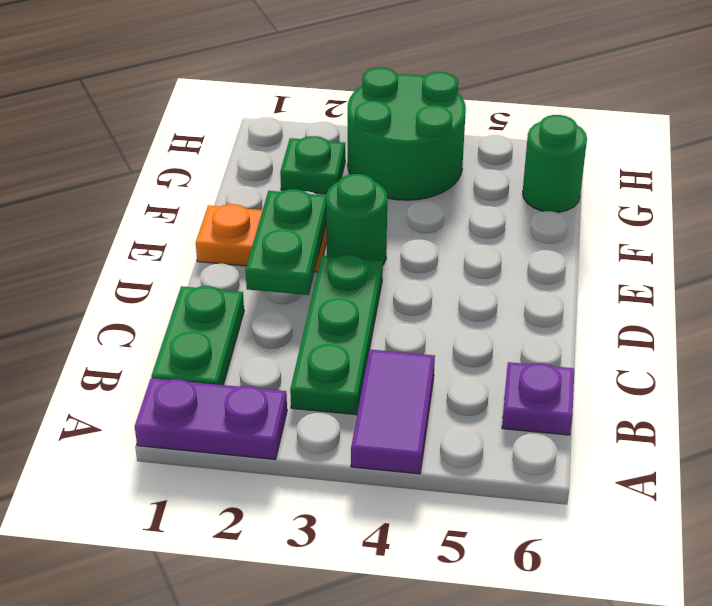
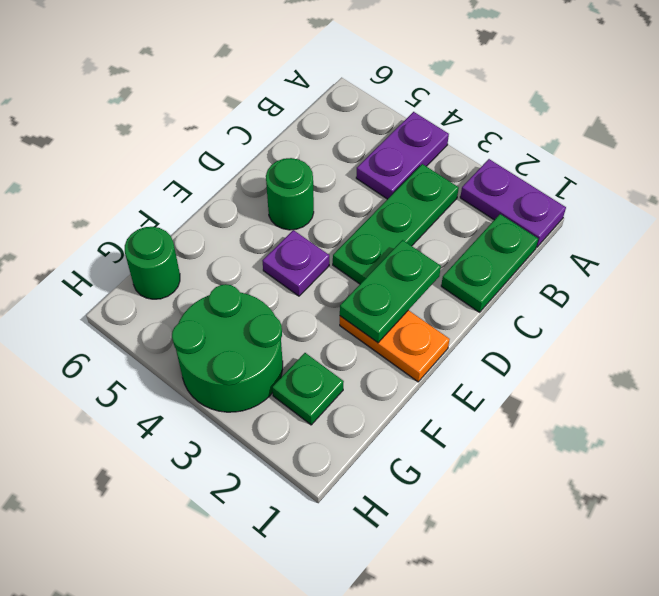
purple tile A4:B4 level 1 -> purple plate A4:B4 level 1
purple plate B6 level 1 -> purple plate E4 level 1
green round brick E3 level 1 -> green round brick D5 level 1

